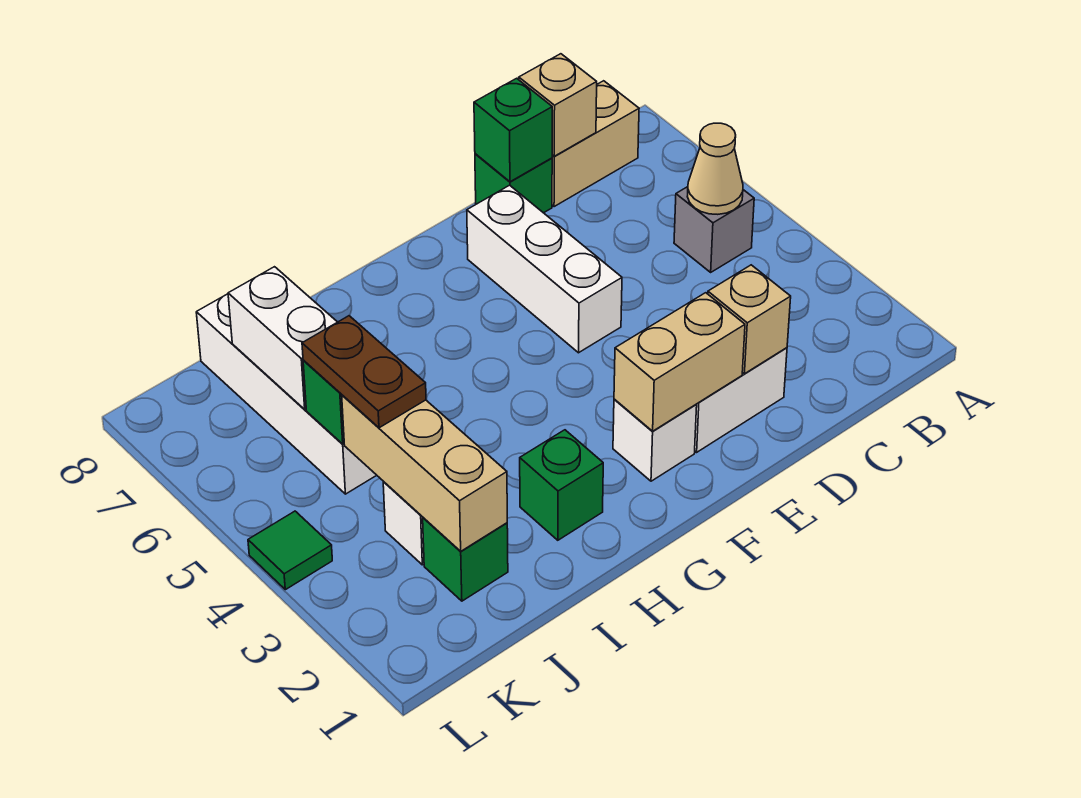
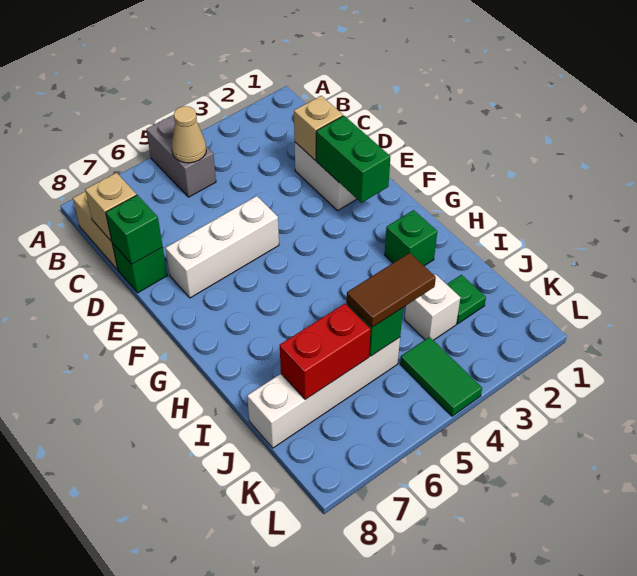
grey brick B5 level 1 -> grey brick A5:B5 level 1
tan brick E2:F2 level 2 -> green brick E2:F2 level 2
white brick F2 level 1 -> none
green brick J2 level 1 -> green plate J2 level 1
tan brick J2:J4 level 2 -> none
brown plate J4:J5 level 3 -> brown tile J4:J5 level 3
white brick J6:J7 level 2 -> red brick J6:J7 level 2
green tile L4 level 1 -> green tile K4:L4 level 1

